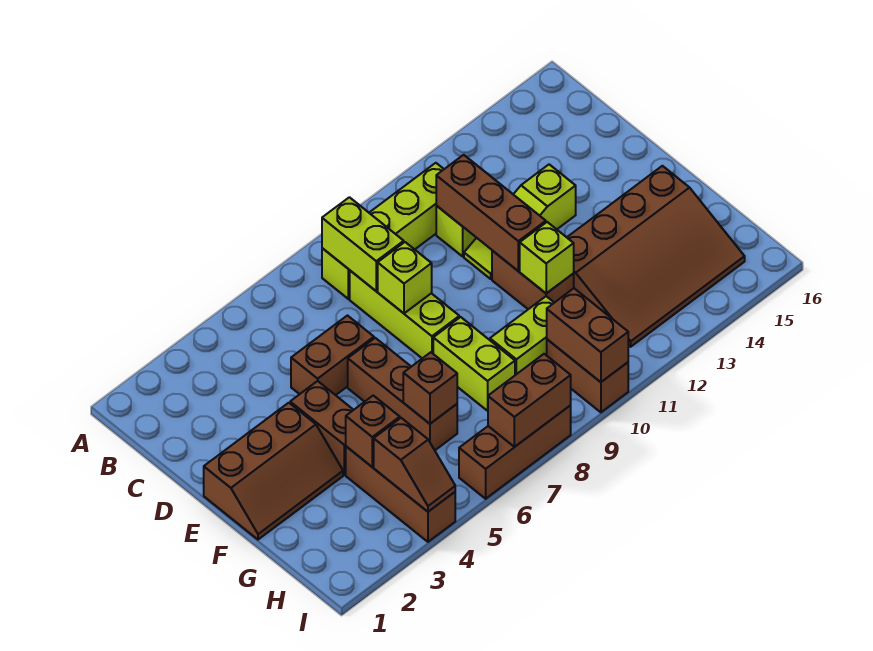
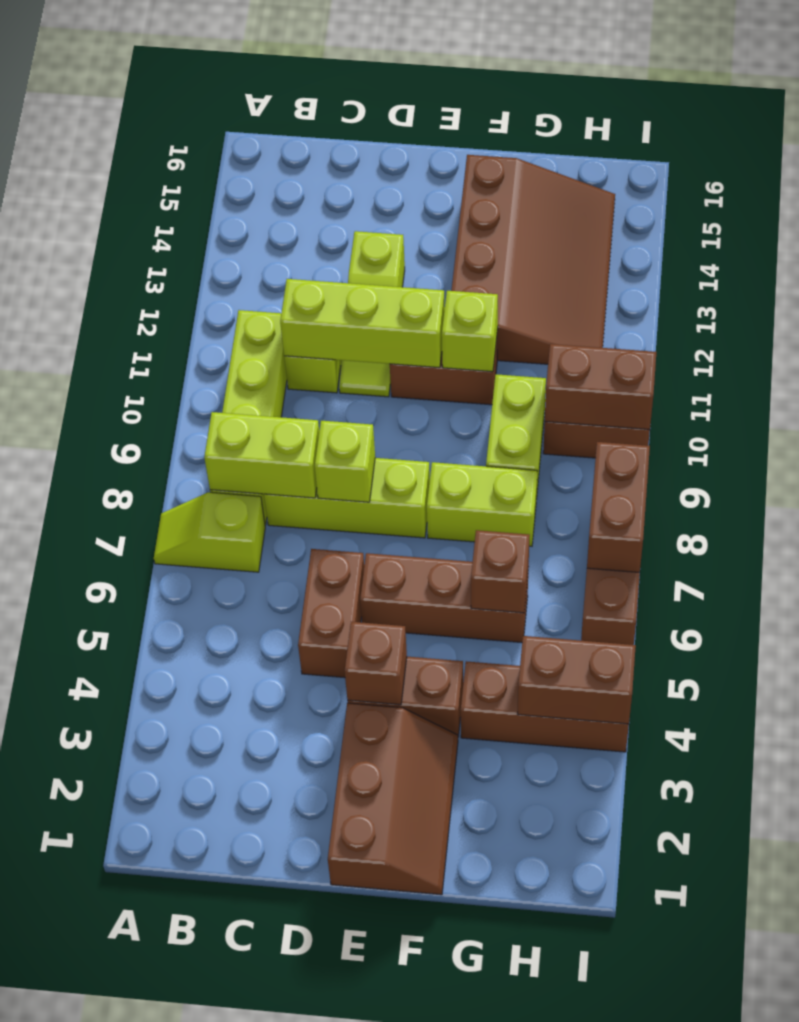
none -> lime slope A7:B7 level 1 top B
brown brick C11:E11 level 2 -> lime brick C11:E11 level 2
brown brick G4 level 2 -> brown brick E4 level 2
brown slope H4:I4 level 2 top H -> brown brick H4:I4 level 2

